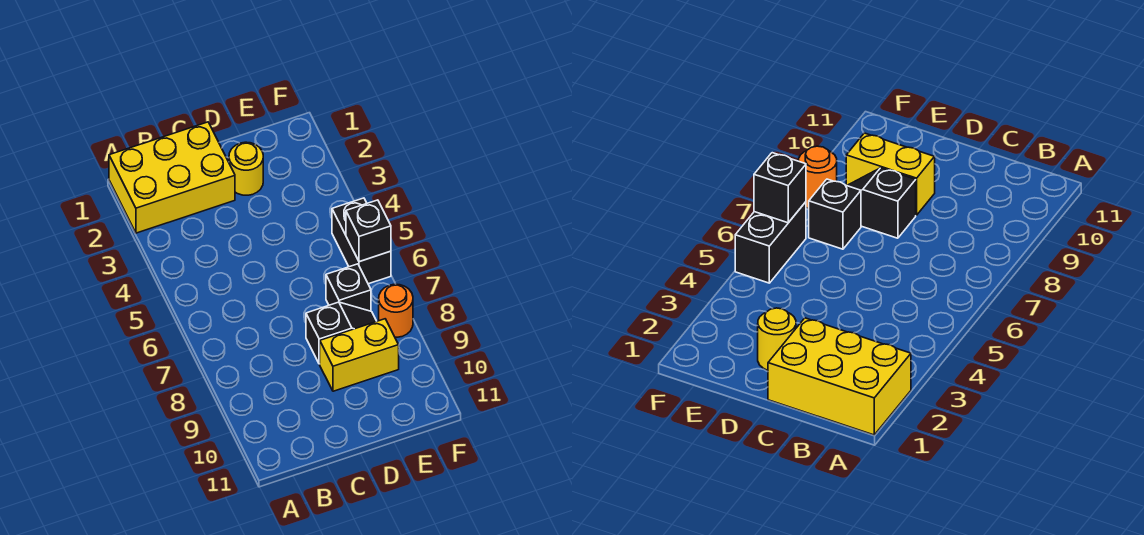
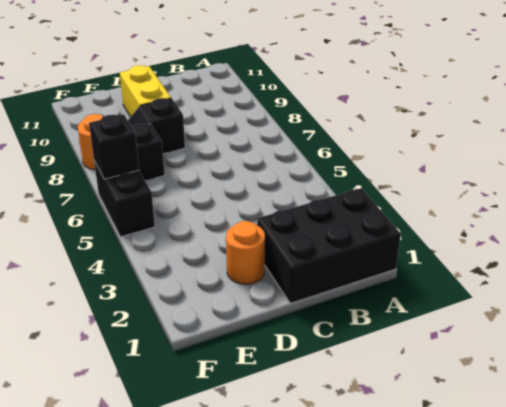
yellow brick A1:C2 level 1 -> black brick A1:C2 level 1
yellow round brick D2 level 1 -> orange round brick D2 level 1
yellow brick D9:E9 level 1 -> yellow brick D9:D10 level 1

